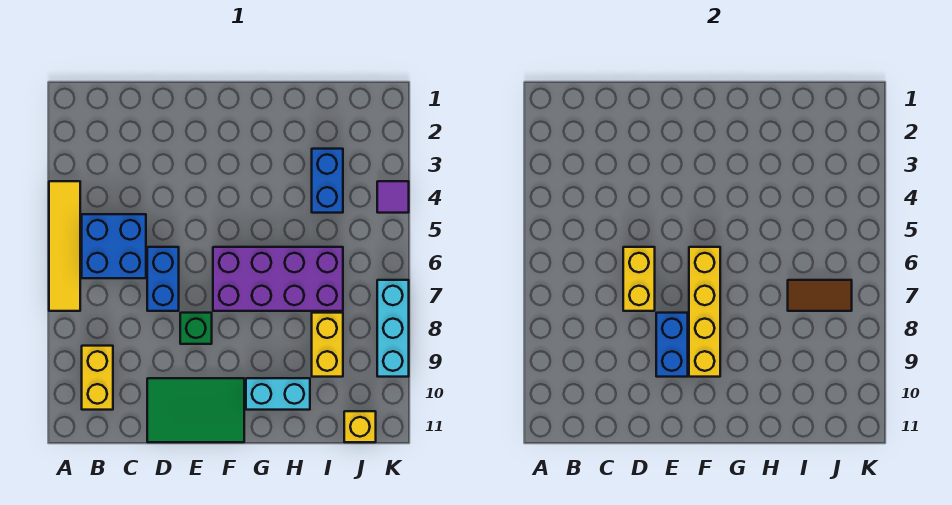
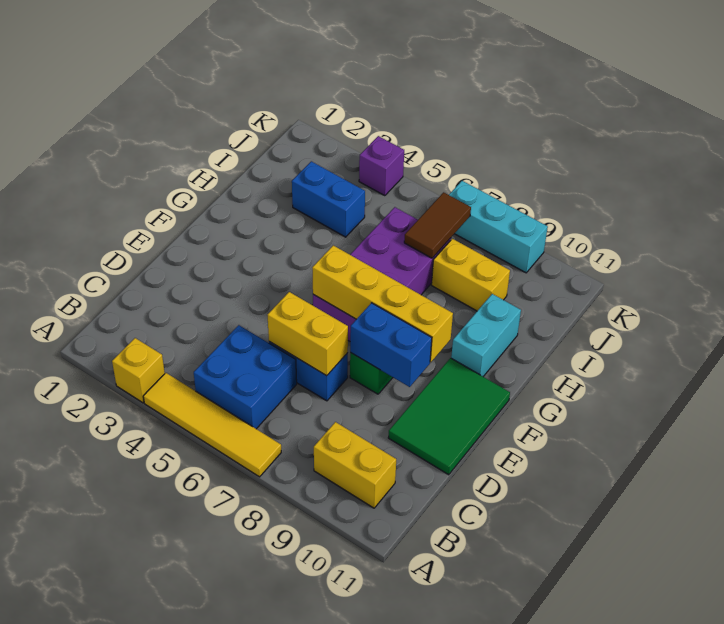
yellow brick J11 level 1 -> yellow brick A3 level 1
purple tile K4 level 1 -> purple brick K4 level 1

